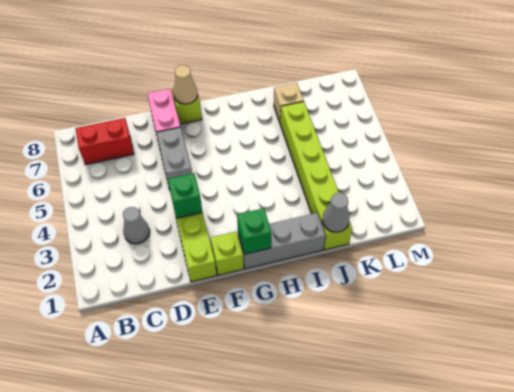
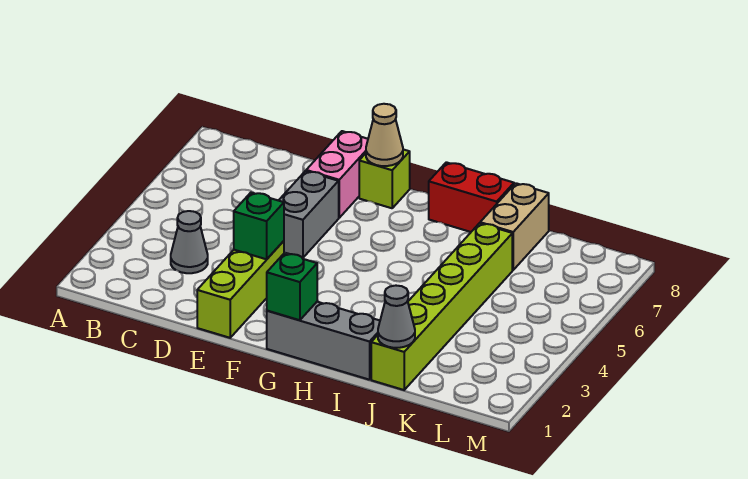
red brick B7:C7 level 1 -> red brick H8:I8 level 1
lime brick F1 level 1 -> none
tan brick J7 level 1 -> tan brick J7:J8 level 1

